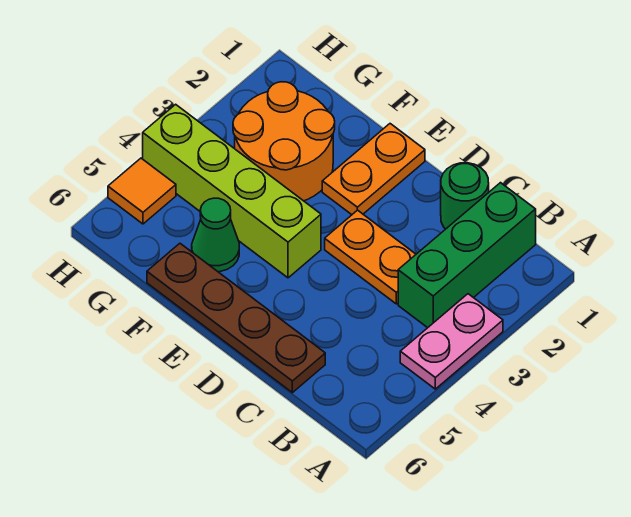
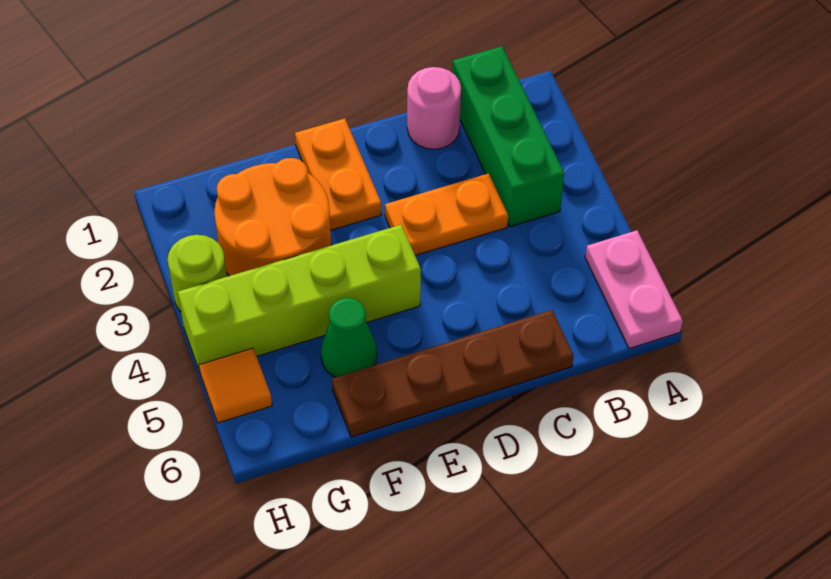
pink plate A3:A4 level 1 -> pink plate A5:A6 level 1
green round brick C1 level 1 -> pink round brick C1 level 1
none -> lime round brick H3 level 1

